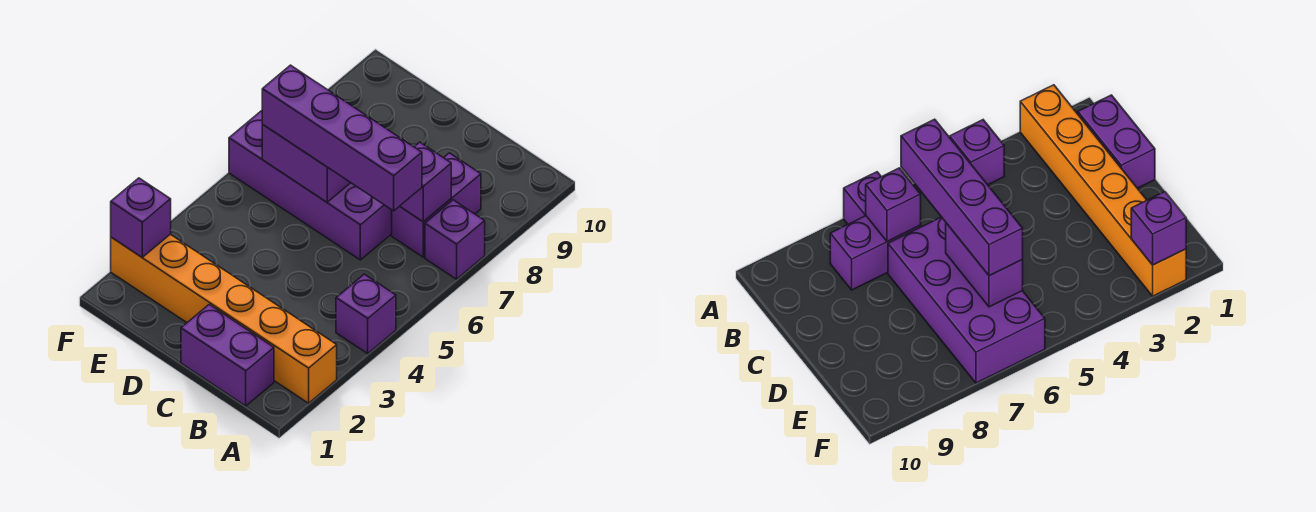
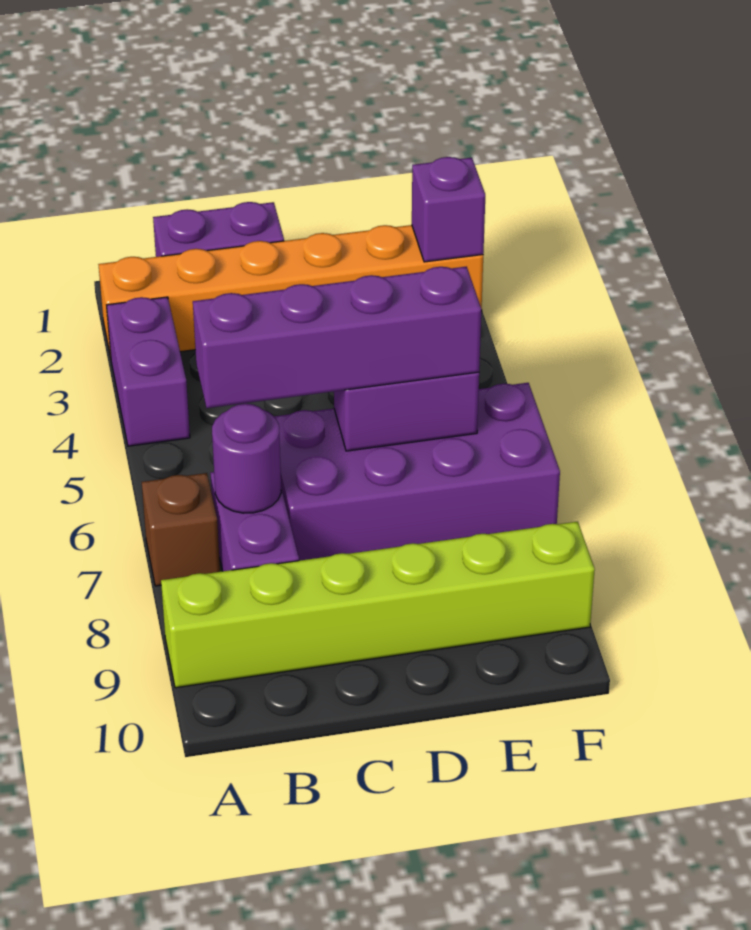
purple brick A4 level 1 -> purple brick A3:A4 level 1
purple brick A7 level 1 -> brown brick A7 level 1
none -> lime brick A9:F9 level 1
purple brick B7 level 2 -> purple round brick B7 level 2

